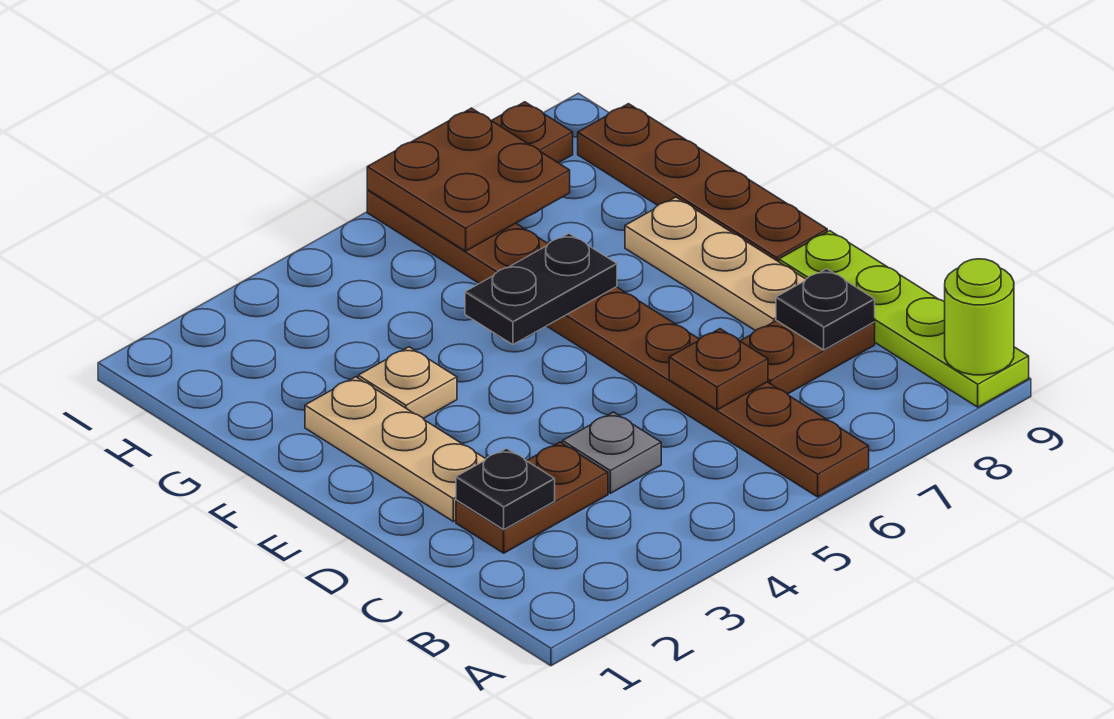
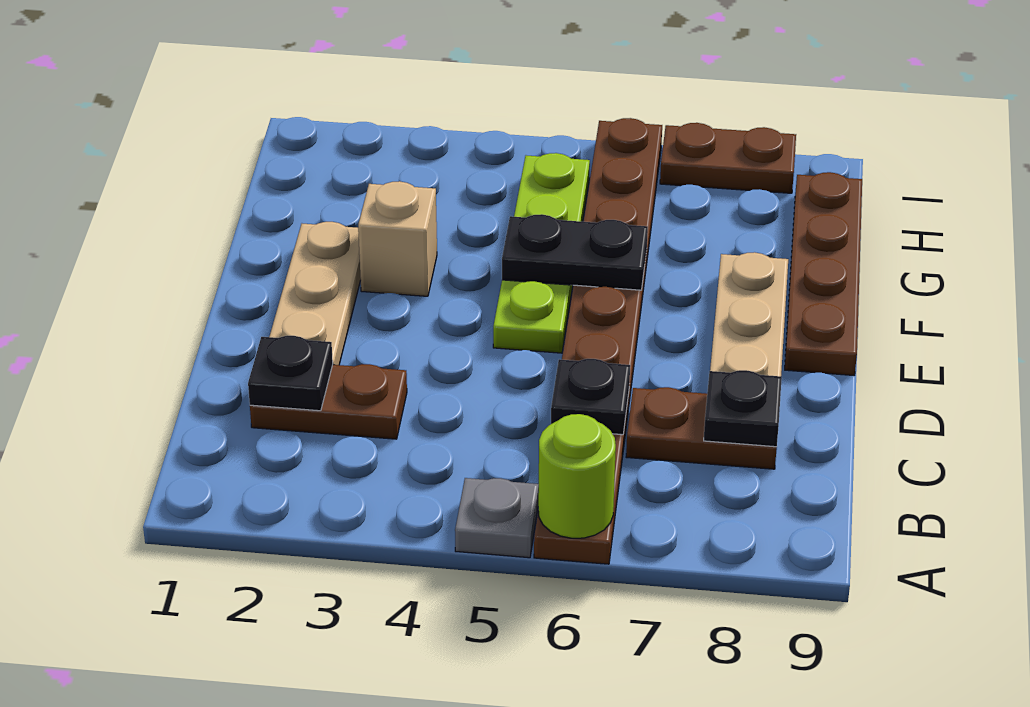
lime plate A9:D9 level 1 -> lime plate E5:H5 level 1
lime round brick A9 level 2 -> lime round brick A6 level 2
grey plate C4 level 1 -> grey plate A5 level 1
brown plate C6 level 2 -> black plate C6 level 2
tan plate F3 level 1 -> tan brick F3 level 1
brown plate H6:I7 level 2 -> none

